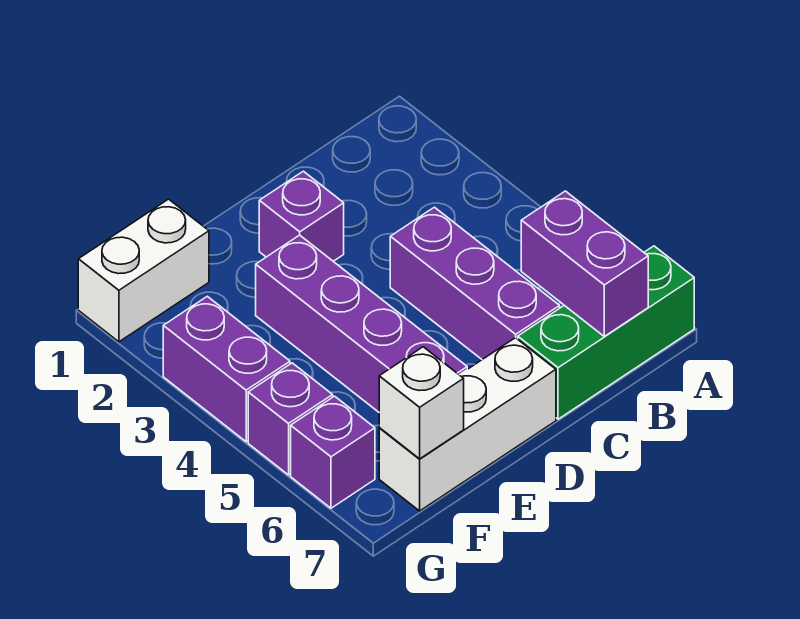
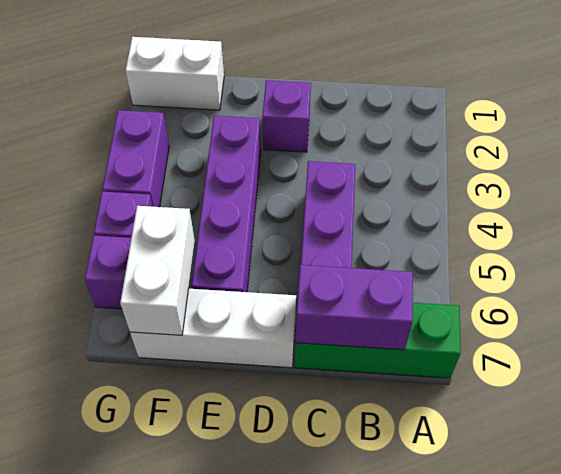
purple brick B6:B7 level 2 -> purple brick B7:C7 level 2
white brick F7 level 2 -> white brick F6:F7 level 2

